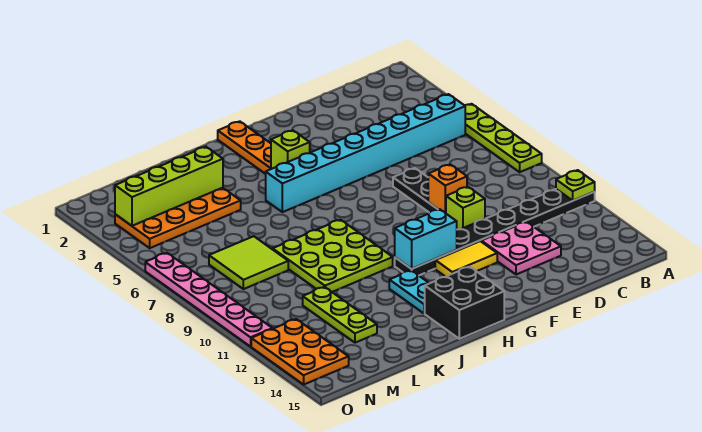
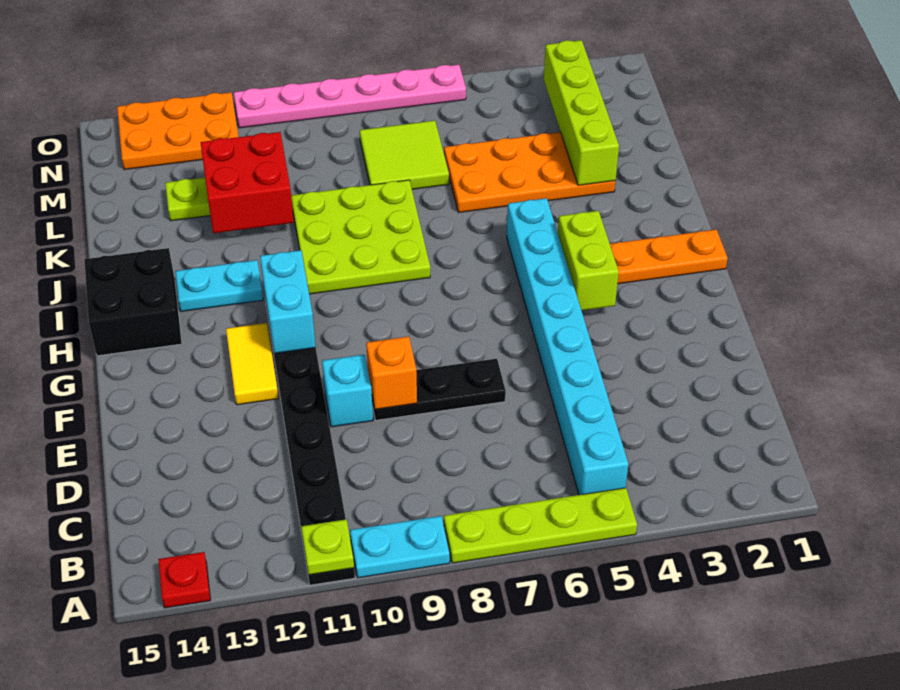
none -> cyan plate A9:A10 level 1
none -> red plate A14 level 1
pink plate D12:E13 level 1 -> none
lime brick E10 level 1 -> cyan brick E10 level 1
lime brick H4 level 2 -> lime brick G4:H4 level 2
orange plate K3:N4 level 1 -> orange plate K3:L6 level 1
none -> red brick K11:L12 level 2

